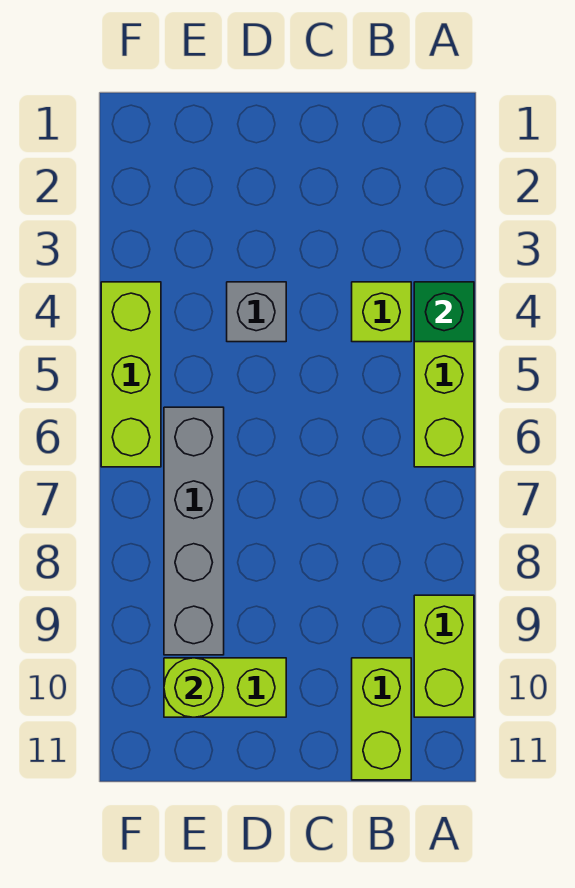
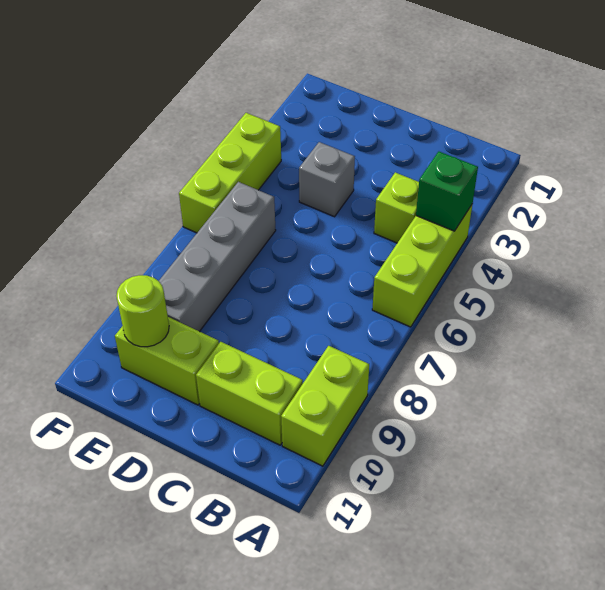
lime brick B10:B11 level 1 -> lime brick B10:C10 level 1

